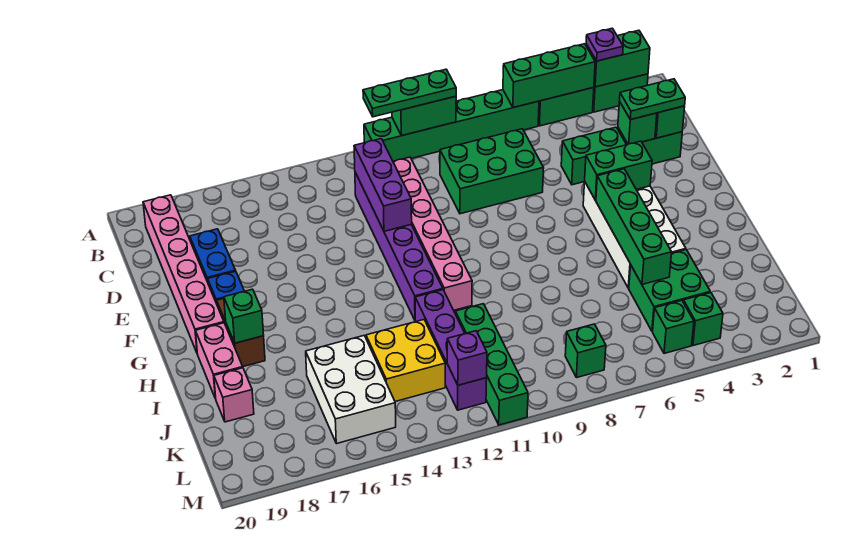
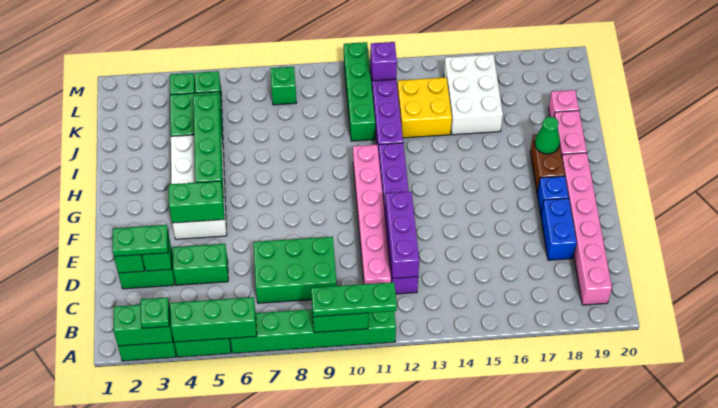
purple plate A3 level 3 -> green plate A3 level 3
green brick H18 level 2 -> green cone H18 level 2

